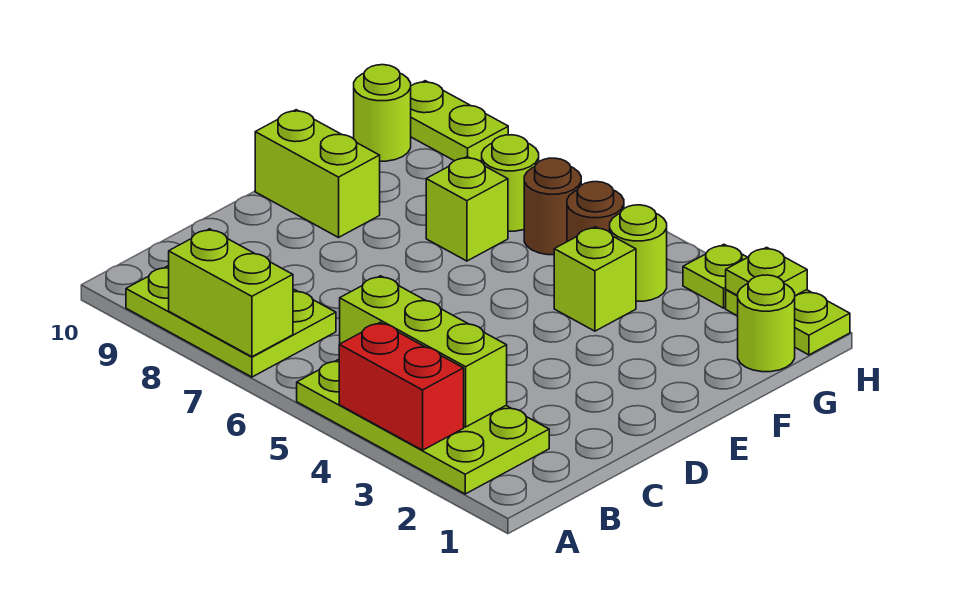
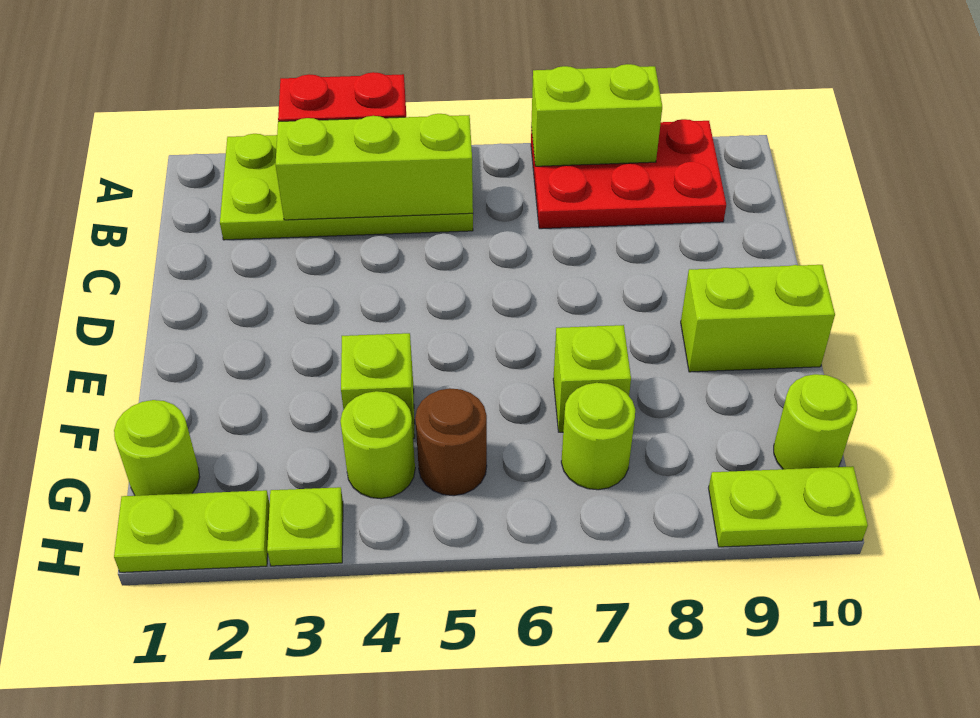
lime plate A7:B9 level 1 -> red plate A7:B9 level 1
brown round brick G6 level 1 -> none
lime plate H2 level 2 -> none

